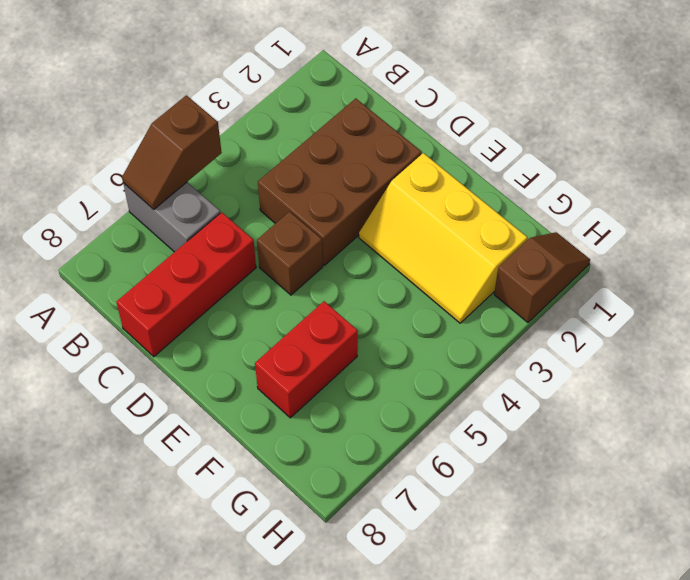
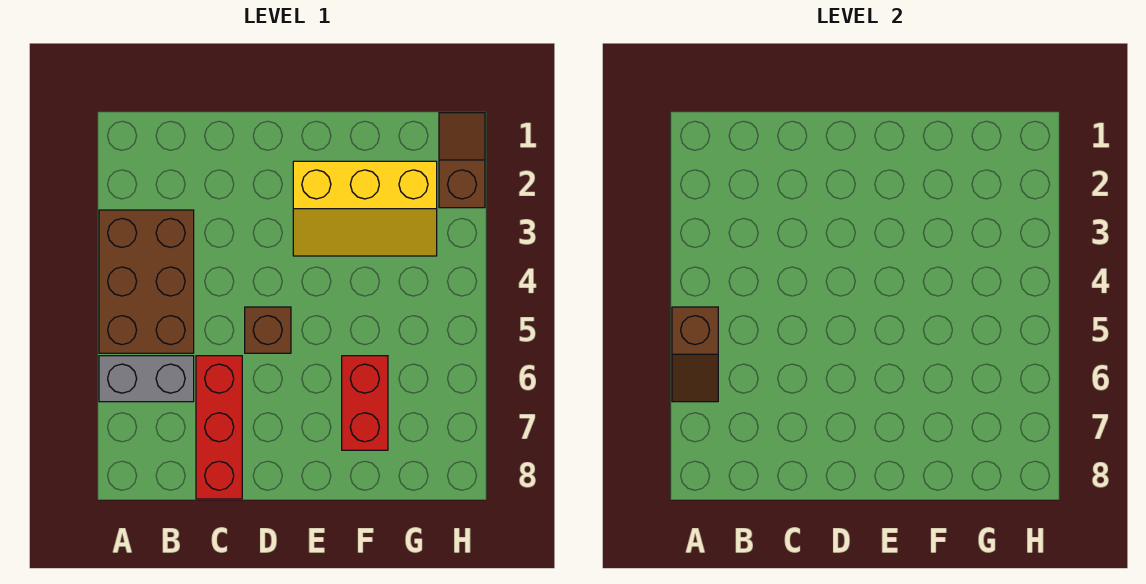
brown brick C2:D4 level 1 -> brown brick A3:B5 level 1

